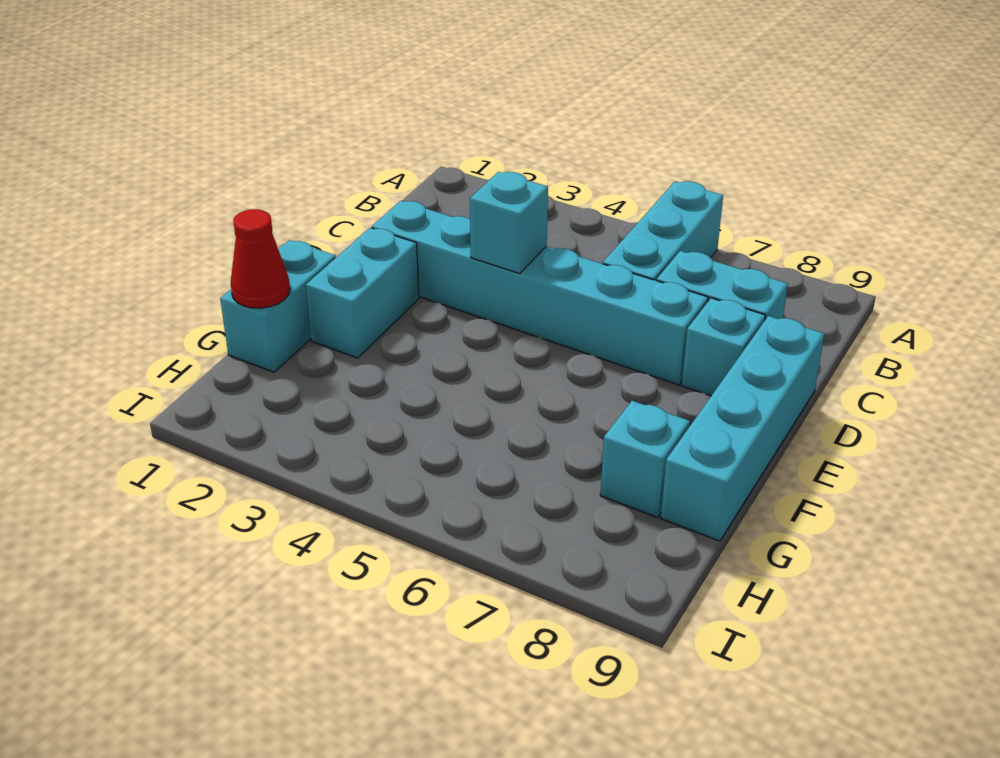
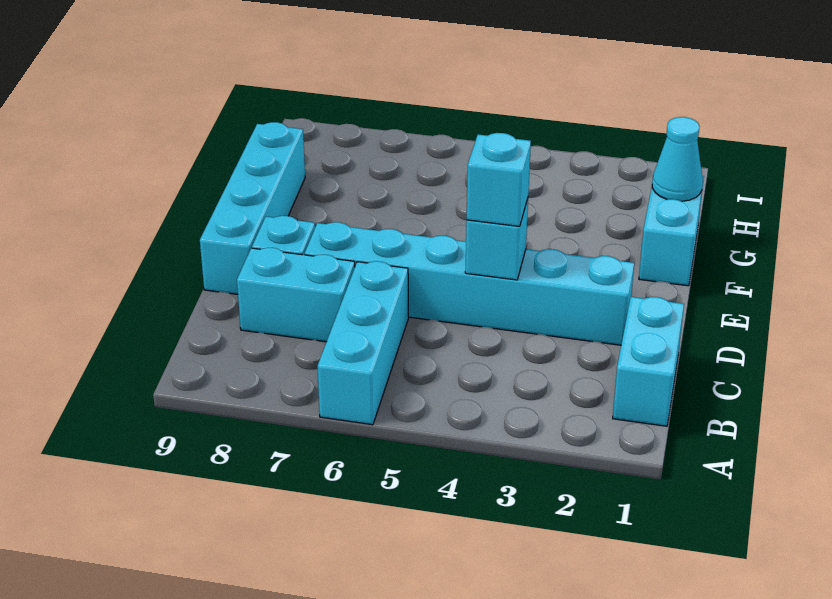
cyan brick E2:F2 level 1 -> cyan brick B1:C1 level 1
red cone G1 level 2 -> cyan cone G1 level 2
cyan brick G8 level 1 -> cyan brick D4 level 3

